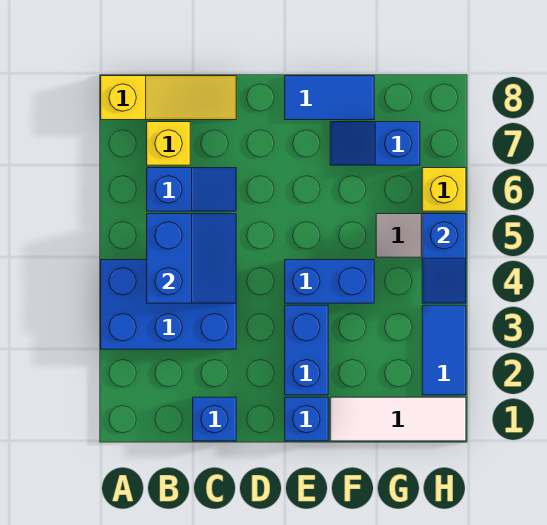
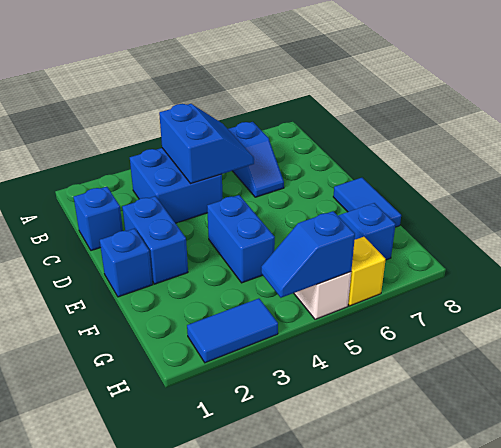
blue brick A3:C4 level 1 -> blue brick B3:C4 level 1
yellow slope A8:C8 level 1 top A -> none
blue slope B4:C5 level 2 top B -> blue slope B4:C5 level 2 top 4
yellow brick B7 level 1 -> none
blue brick E2:E3 level 1 -> blue brick D2:E2 level 1
white tile F1:H1 level 1 -> none

